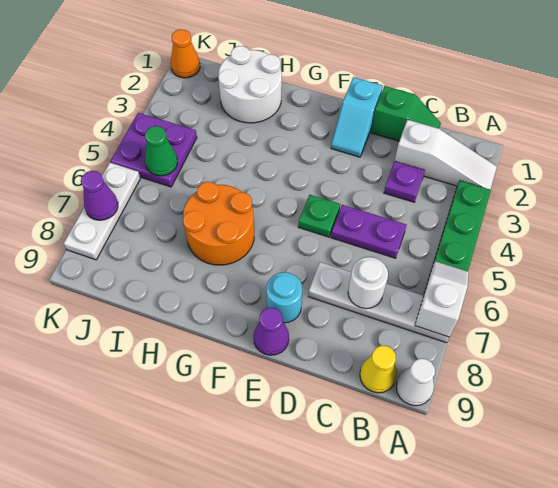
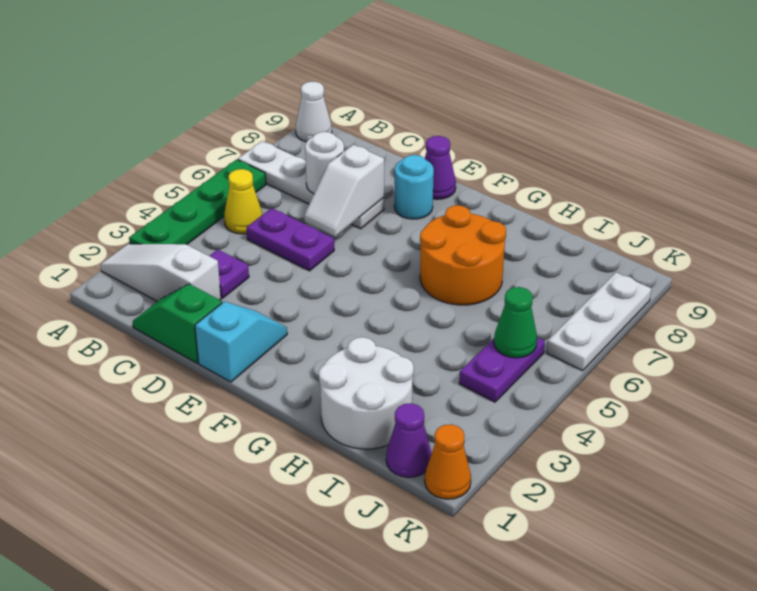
white slope A6:A7 level 2 top 7 -> white slope D6:D7 level 2 top 7
yellow cone B9 level 1 -> yellow cone B5 level 1
green plate E5 level 1 -> none
purple plate J4:K5 level 1 -> purple plate J4:J5 level 1
purple cone K7 level 2 -> purple cone J1 level 1

